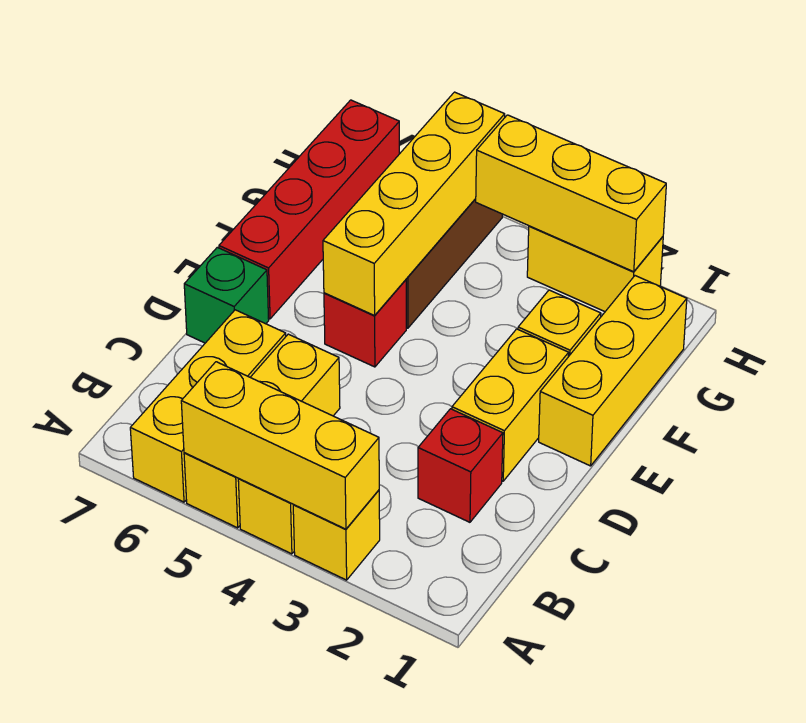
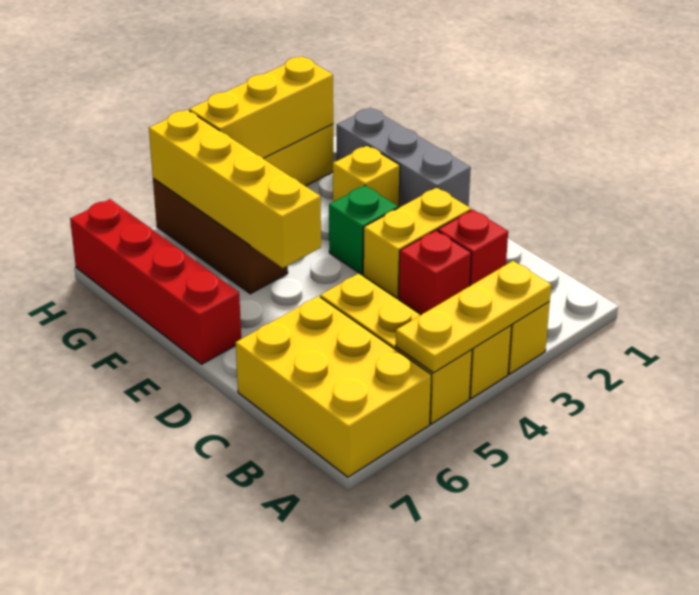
yellow brick A3:A5 level 2 -> yellow plate A3:A5 level 2
yellow brick A6:C6 level 1 -> yellow brick A6:C7 level 1
yellow brick D2:E2 level 1 -> yellow brick D2:D3 level 1
green brick D7 level 1 -> green brick E3 level 1
yellow brick E1:G1 level 1 -> grey brick E1:G1 level 1
red brick E5 level 1 -> red brick C3 level 1

